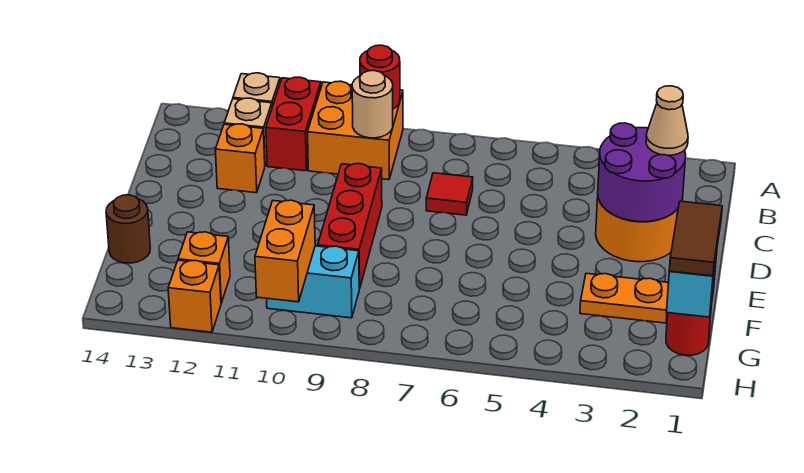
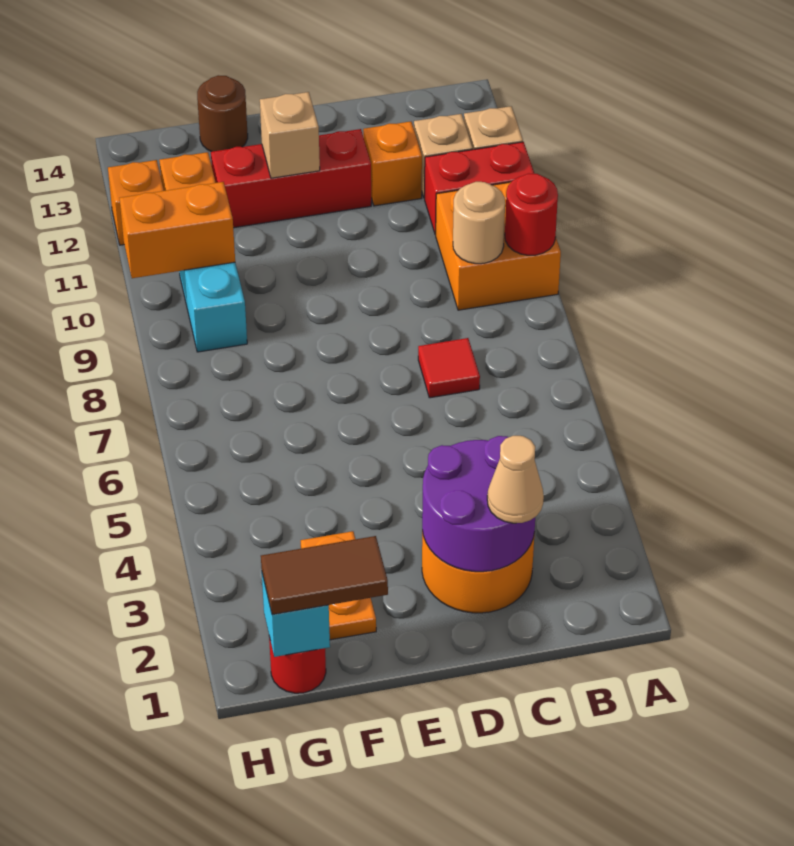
red brick D9:F9 level 1 -> red brick D12:F12 level 1
none -> tan brick E12 level 2

